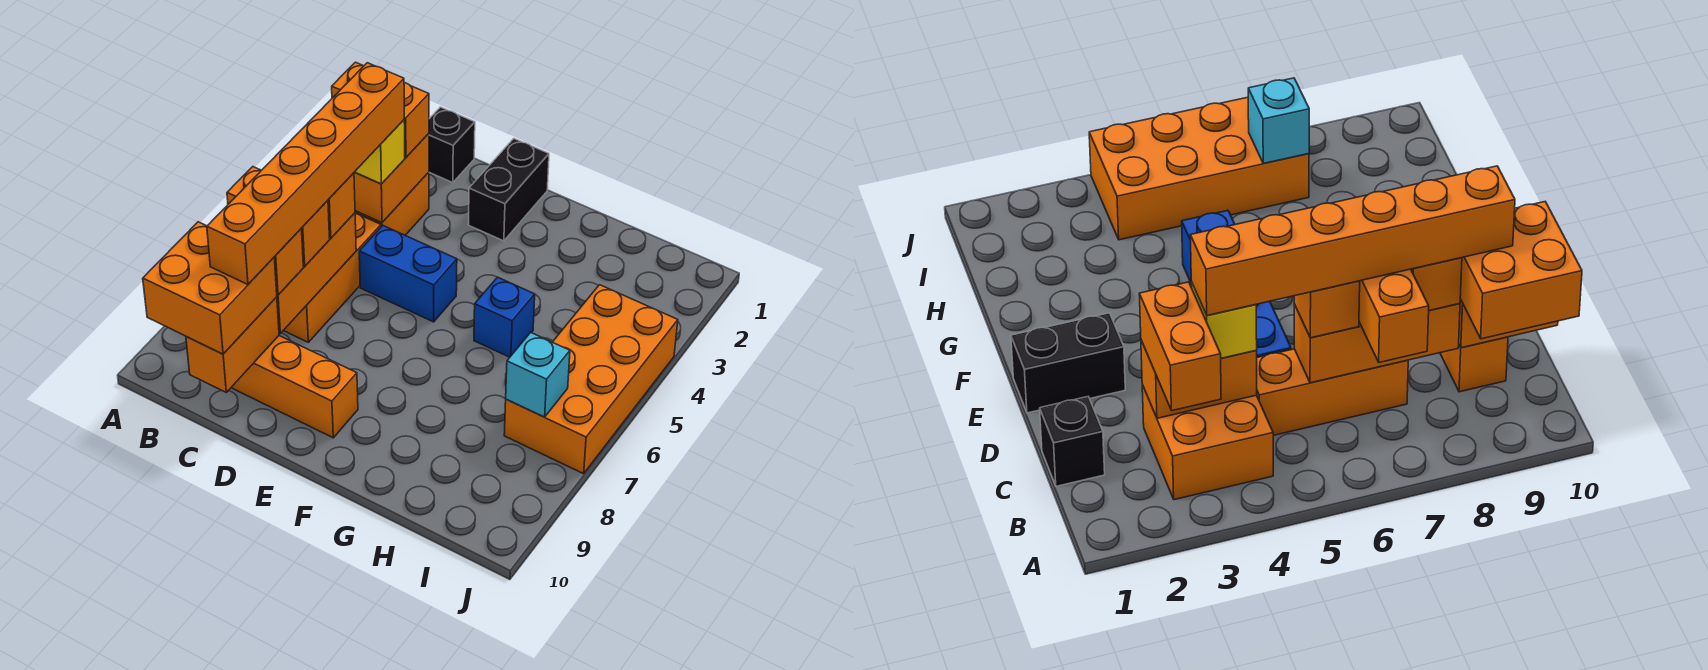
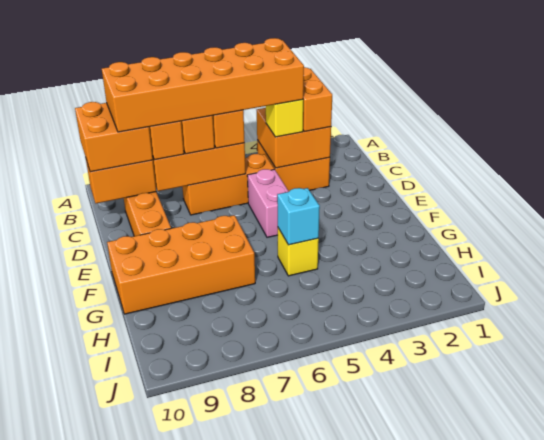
black brick C1 level 1 -> none
orange brick C3:C4 level 2 -> orange brick B3:C4 level 2
orange brick C4:C9 level 4 -> orange brick B4:C9 level 4
blue brick D5:E5 level 1 -> pink brick D5:E5 level 1
black brick E1:E2 level 1 -> none
blue brick G5 level 1 -> yellow brick G5 level 1
orange brick I4:J7 level 1 -> orange brick F7:G10 level 1
cyan brick I7 level 2 -> cyan brick G5 level 2

